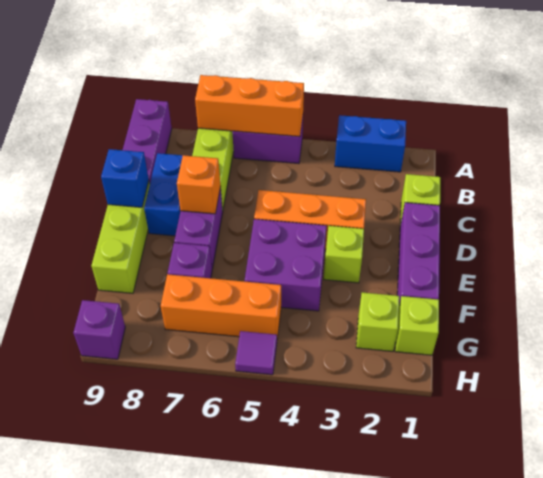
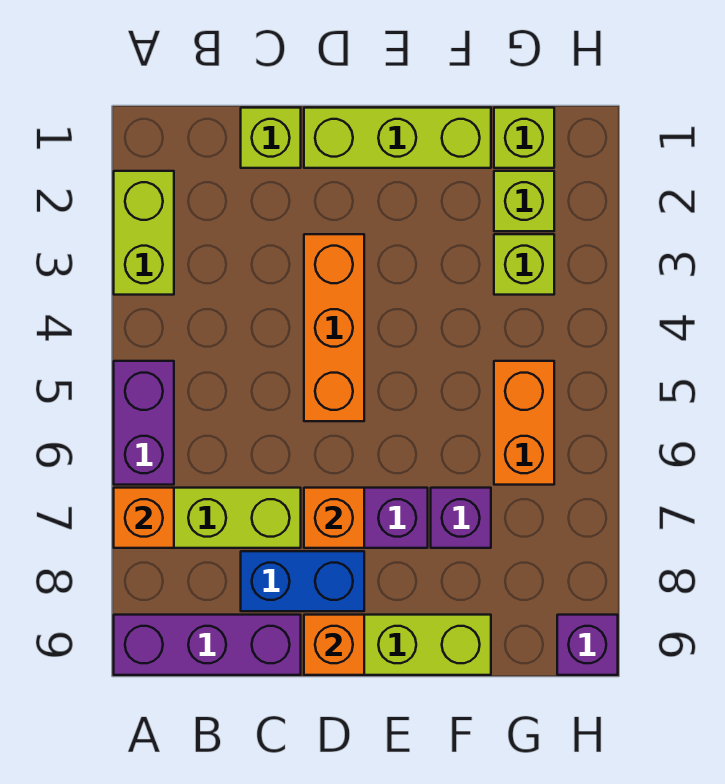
blue brick A2:A3 level 1 -> lime brick A2:A3 level 1
orange brick A5:A7 level 2 -> orange brick A7 level 2
purple brick D1:F1 level 1 -> lime brick D1:F1 level 1
blue brick D9 level 2 -> orange brick D9 level 2
lime brick E3 level 1 -> lime brick G3 level 1
purple brick E4:F5 level 1 -> none
orange brick G5:G7 level 1 -> orange brick G5:G6 level 1
purple tile H5 level 1 -> none

